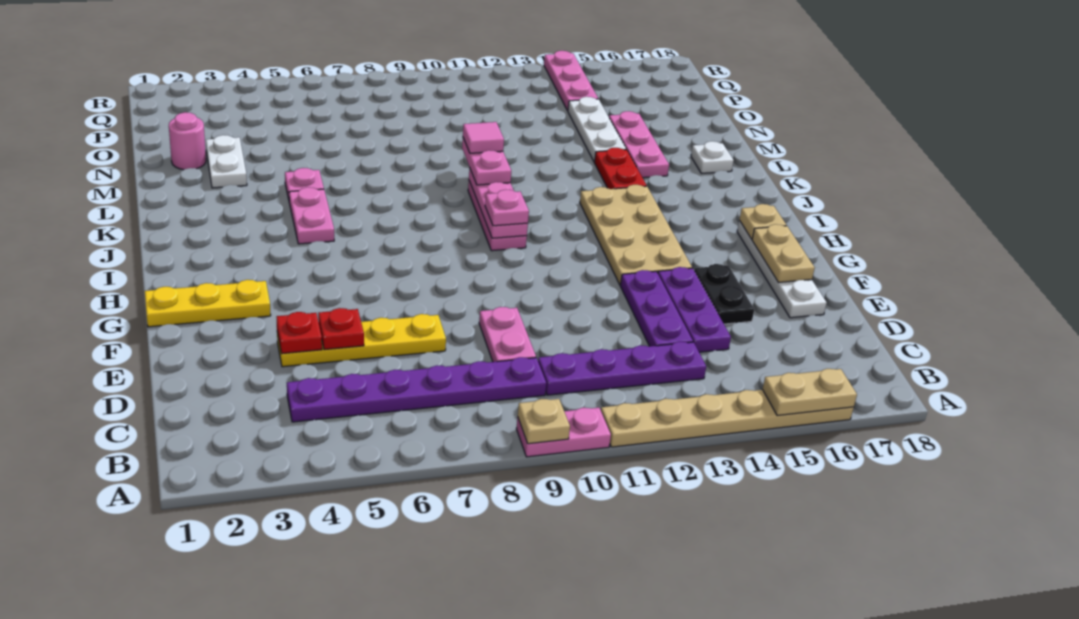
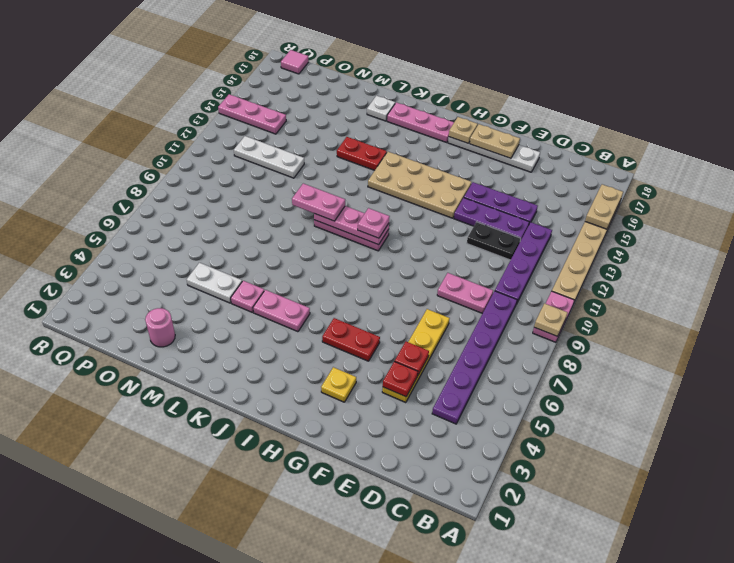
black plate E15:F15 level 1 -> black plate D12:E12 level 1
yellow plate G1:G3 level 1 -> yellow plate G3 level 1
none -> red plate G5:H5 level 1
pink tile L10 level 4 -> pink tile Q18 level 1
pink plate L15:N15 level 1 -> pink plate I17:K17 level 1
white plate M3:N3 level 1 -> white plate M5:N5 level 1
white plate M14:O14 level 1 -> white plate N12:P12 level 1

